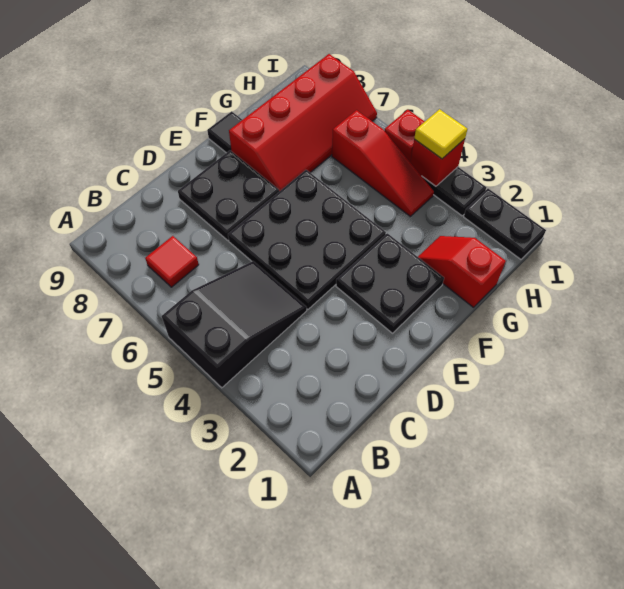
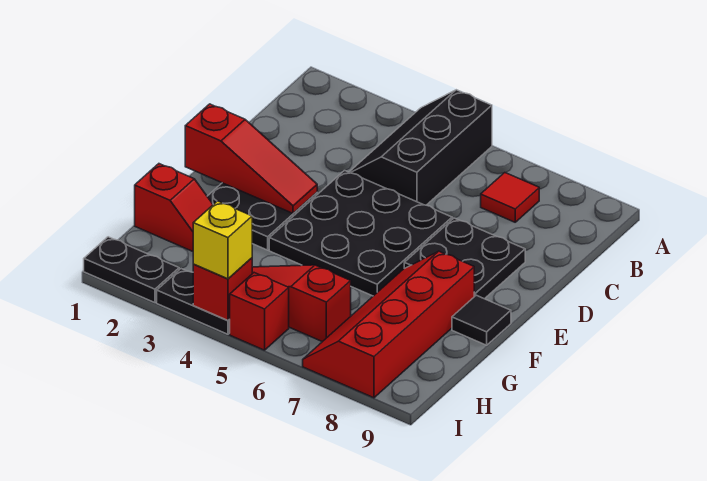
black slope A4:C5 level 1 top A -> black slope A4:C5 level 1 top 5
none -> red slope E1:E3 level 2 top 1
yellow tile I4 level 3 -> yellow brick I4 level 3

